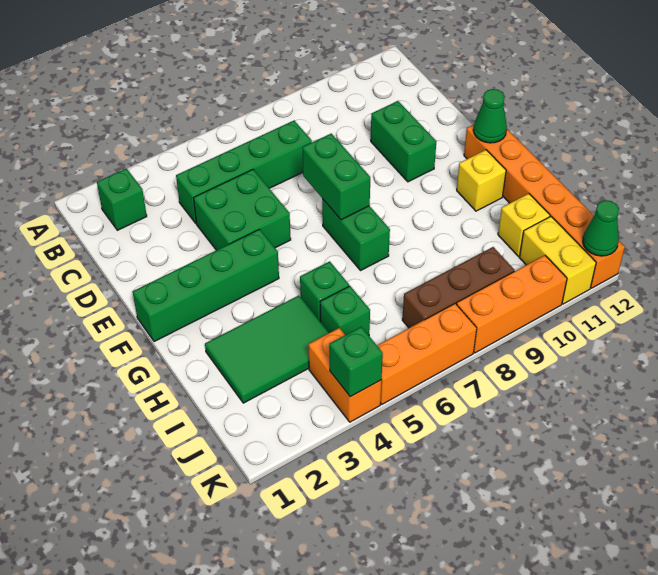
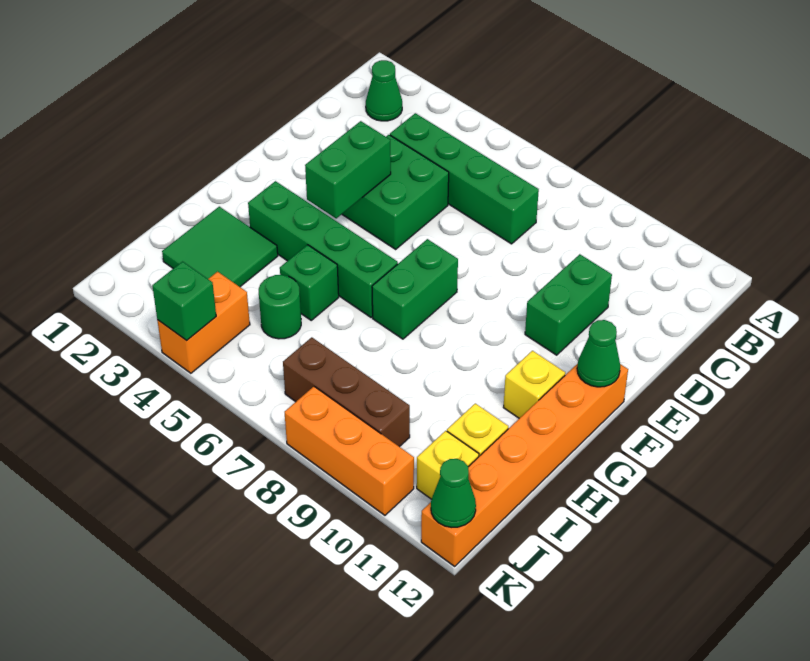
green brick B2 level 1 -> green cone B2 level 1
green brick E7:F7 level 2 -> green brick E4:F4 level 2
green brick F1:F4 level 1 -> green brick G3:G6 level 1
green tile H2:I4 level 1 -> green tile H2:I3 level 1
green brick I5 level 1 -> green round brick I5 level 1
yellow brick J11:K11 level 1 -> yellow brick J11 level 1
orange brick K5:K7 level 1 -> none

